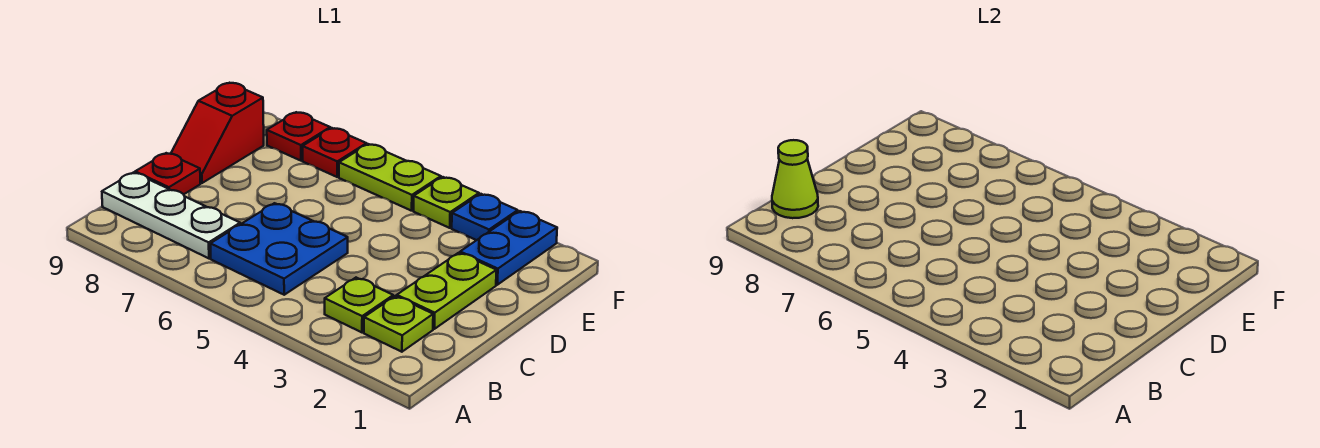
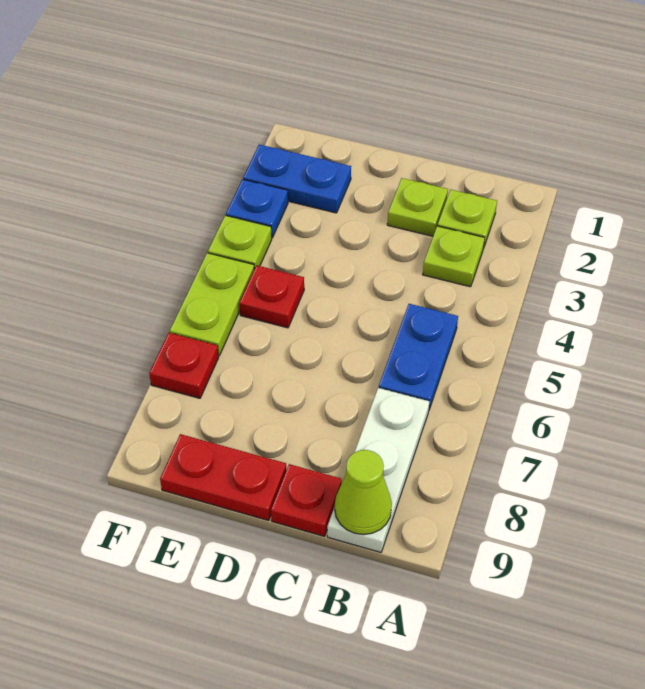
blue plate B5:C6 level 1 -> blue plate B5:B6 level 1
lime plate C2:D2 level 1 -> lime plate C2 level 1
red slope D9:E9 level 1 top E -> red plate D9:E9 level 1
red plate F8 level 1 -> red plate E5 level 1

